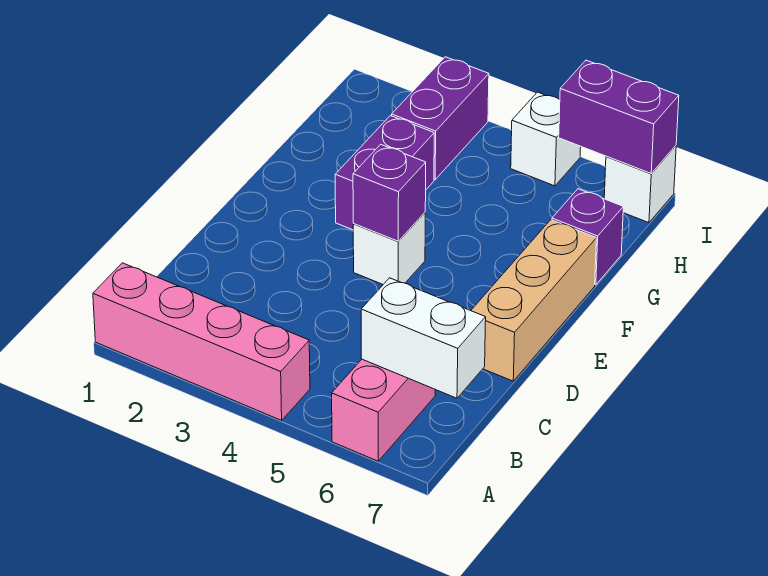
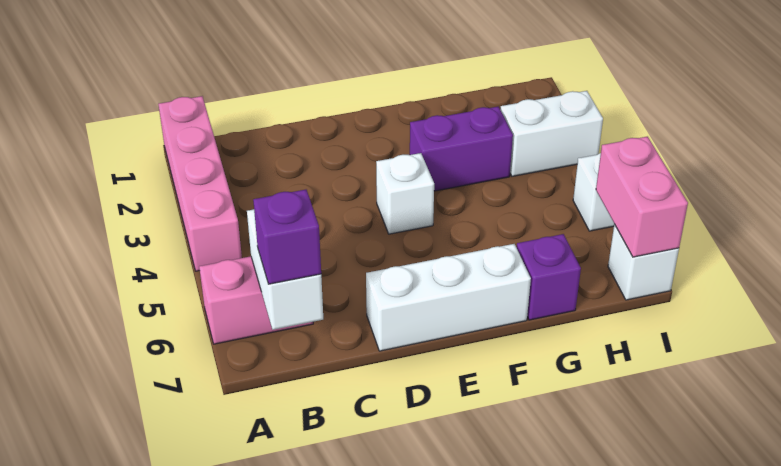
tan brick D7:F7 level 1 -> white brick D7:F7 level 1
purple brick E4 level 2 -> purple brick B7 level 3
purple brick H3:I3 level 1 -> white brick H3:I3 level 1
purple brick I6:I7 level 2 -> pink brick I6:I7 level 2

